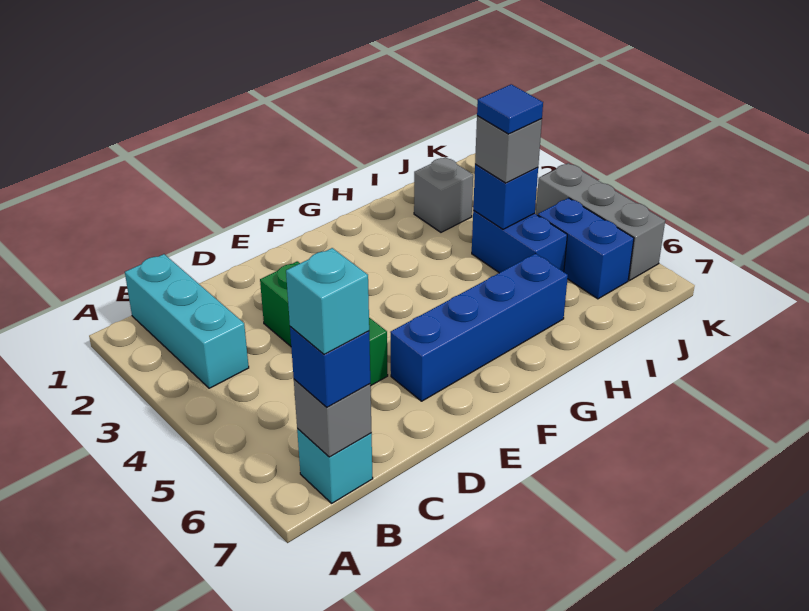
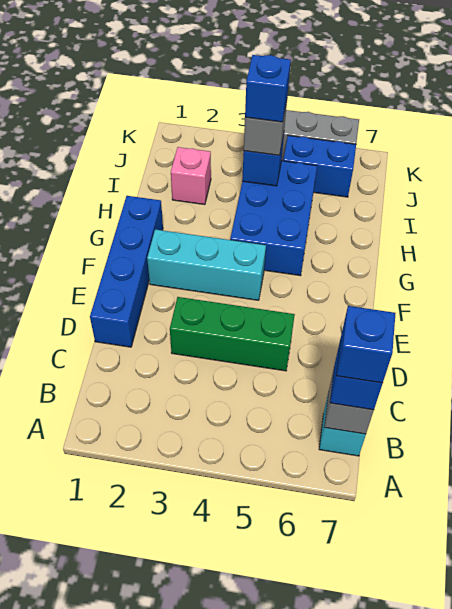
cyan brick B1:B3 level 1 -> cyan brick F2:F4 level 1
cyan brick B7 level 4 -> blue brick B7 level 4
blue brick E6:H6 level 1 -> blue brick D1:G1 level 1
grey brick I2 level 1 -> pink brick I2 level 1
blue brick I4:I5 level 1 -> blue brick G4:I5 level 1
blue tile I4 level 4 -> blue brick I4 level 4

